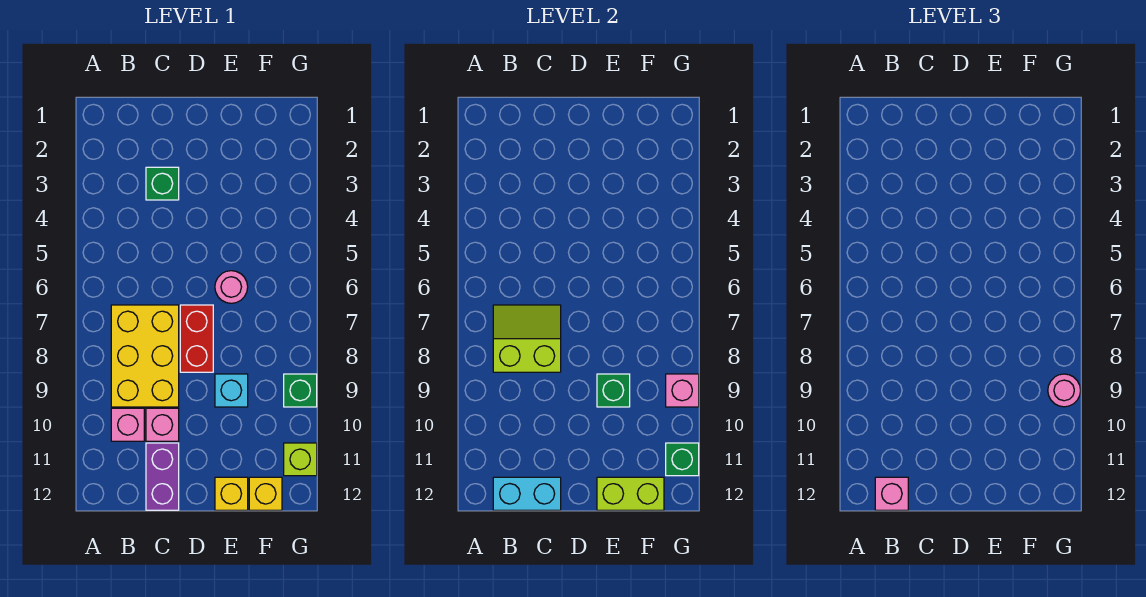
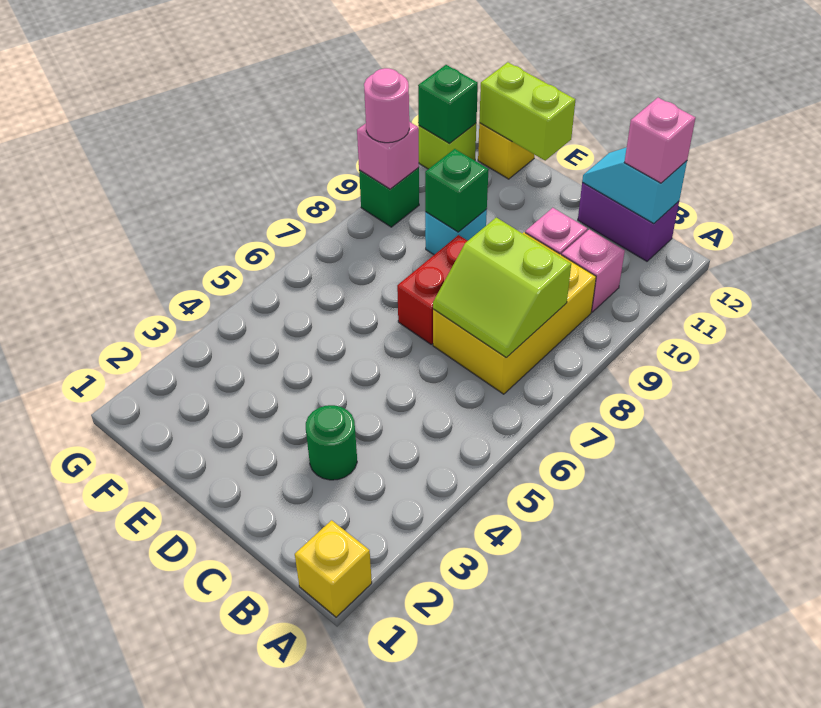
cyan brick B12:C12 level 2 -> cyan slope B12:C12 level 2 top B
green brick C3 level 1 -> green round brick C3 level 1
purple brick C11:C12 level 1 -> purple brick B12:C12 level 1
pink round brick E6 level 1 -> none
yellow brick E12 level 1 -> yellow brick A1 level 1

